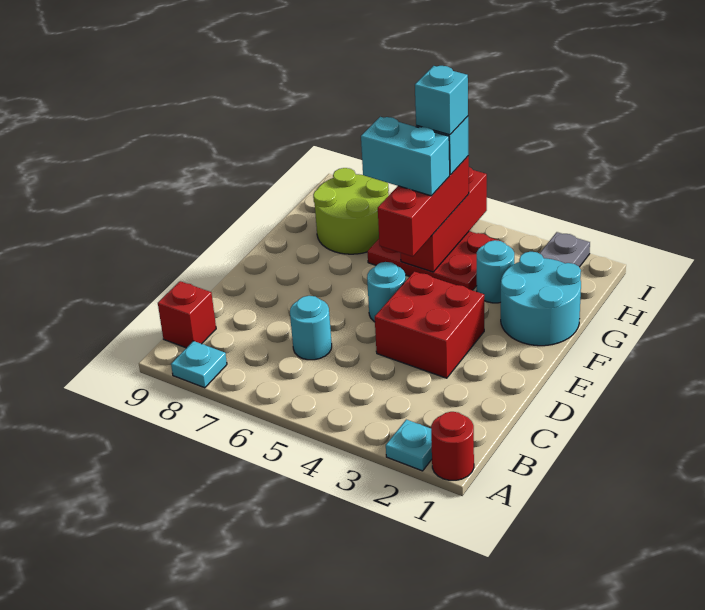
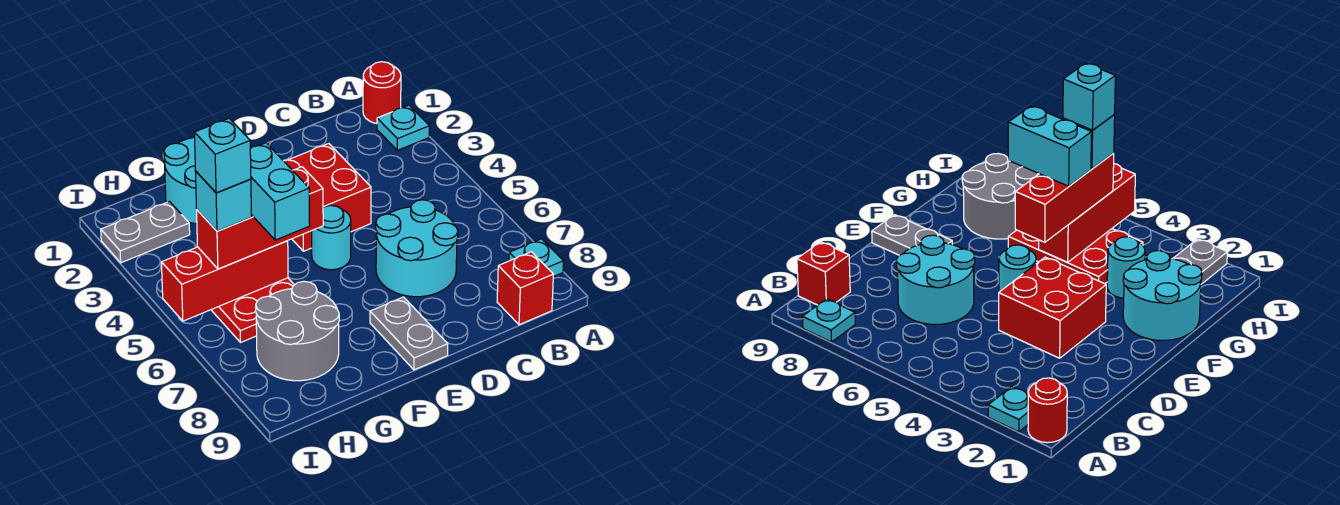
cyan round brick C6 level 1 -> cyan round brick C6:D7 level 1
none -> grey plate E8:E9 level 1
lime round brick G7:H8 level 1 -> grey round brick G7:H8 level 1

